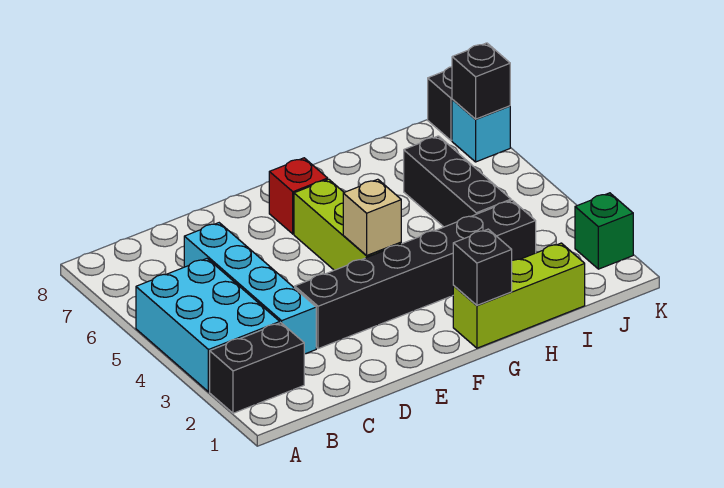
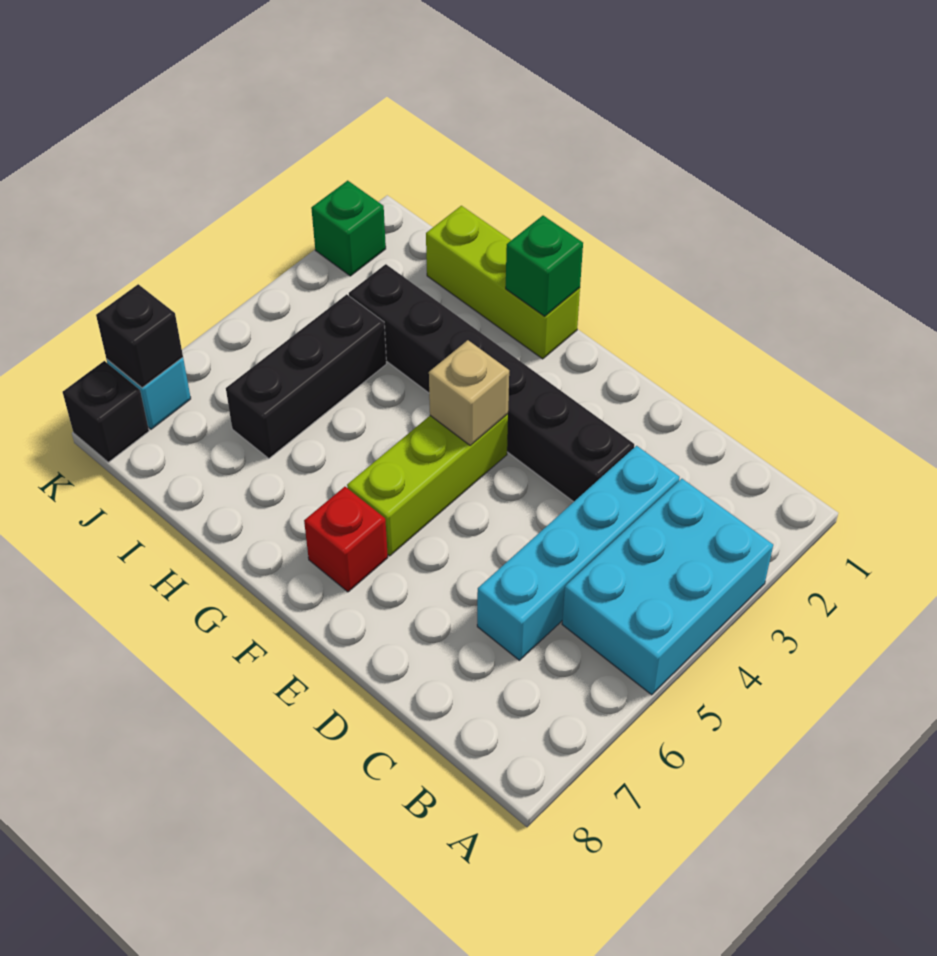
black brick A2:B2 level 1 -> none
black brick G1 level 2 -> green brick G1 level 2

